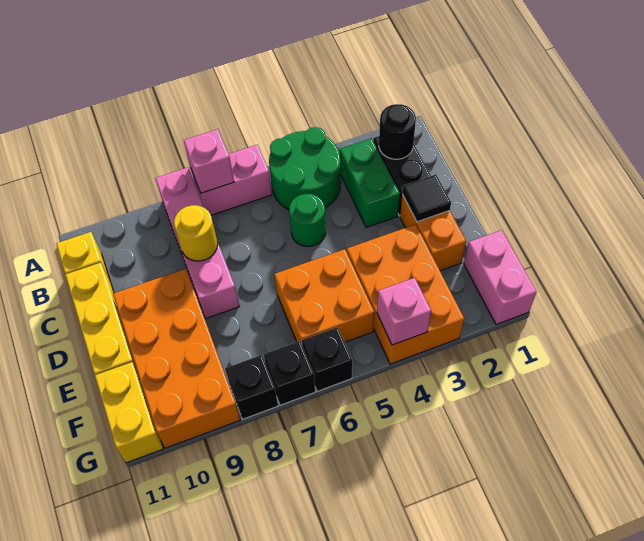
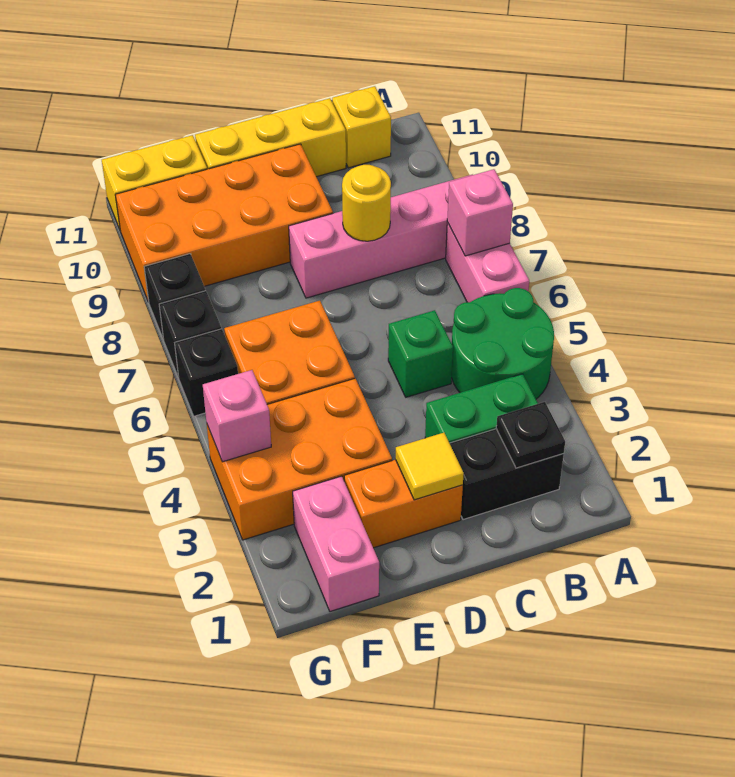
black round brick B2 level 2 -> black plate B2 level 2
green round brick C5 level 1 -> green brick C5 level 1
black tile D2 level 2 -> yellow tile D2 level 2
pink brick F1:G1 level 1 -> pink brick F1:F2 level 1

